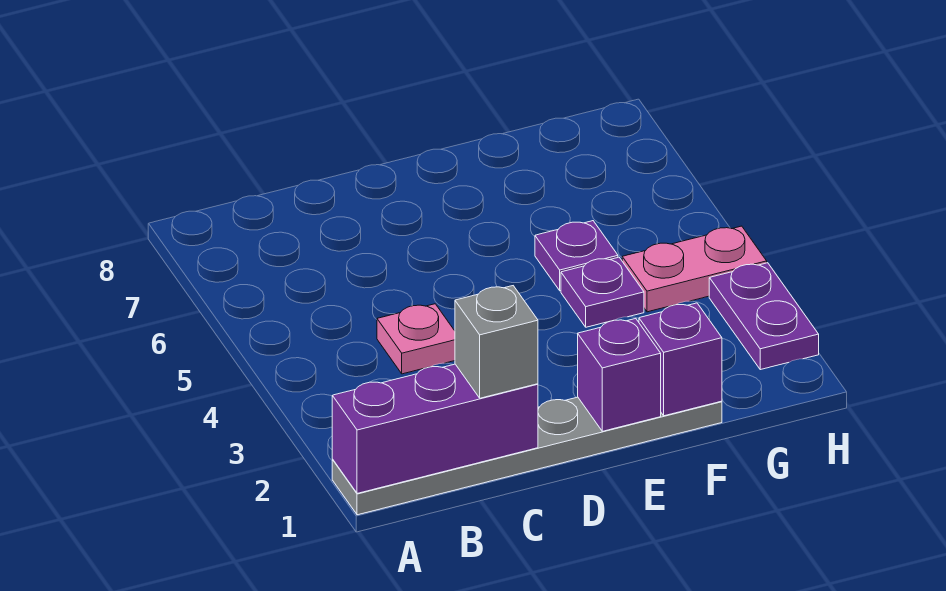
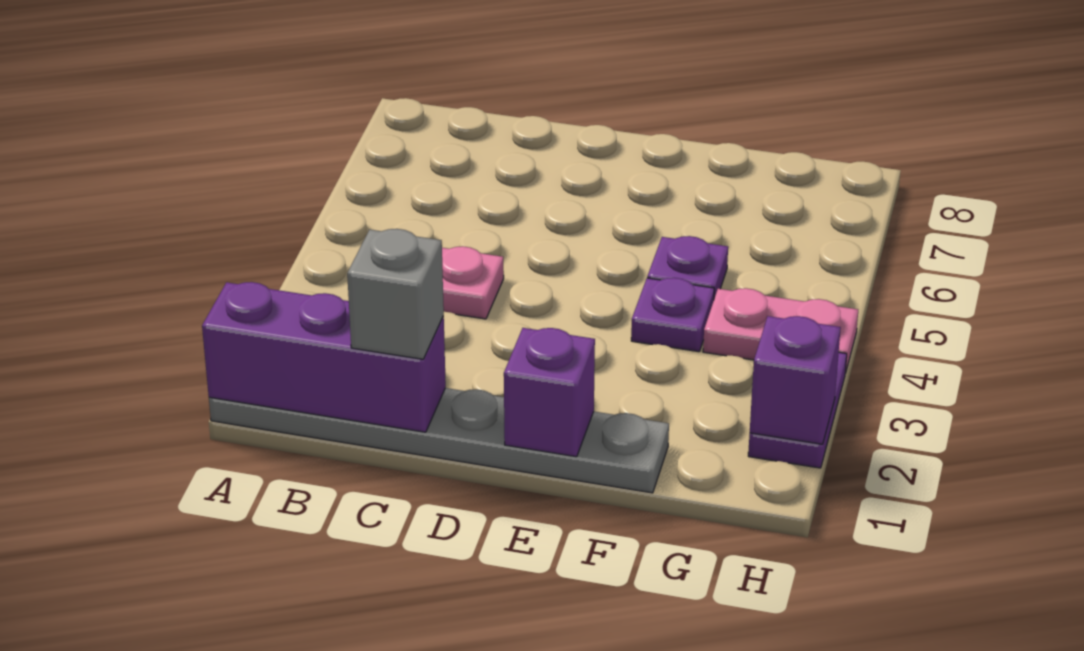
purple brick F1 level 2 -> purple brick H2 level 2

